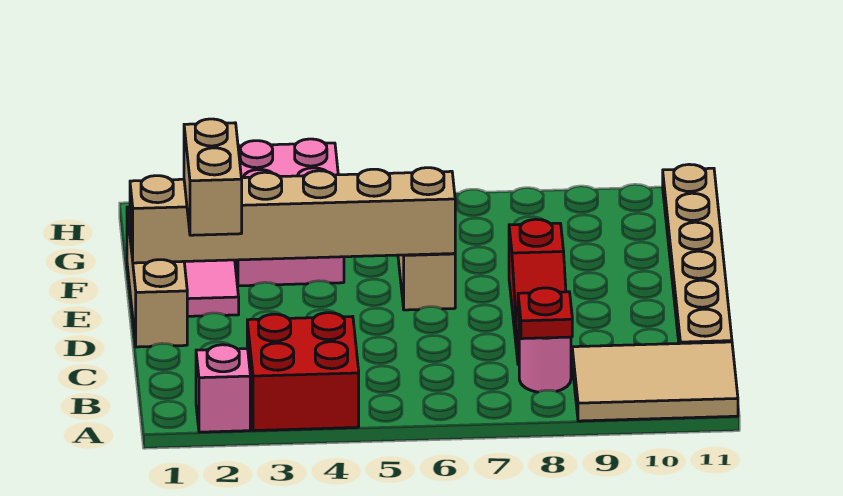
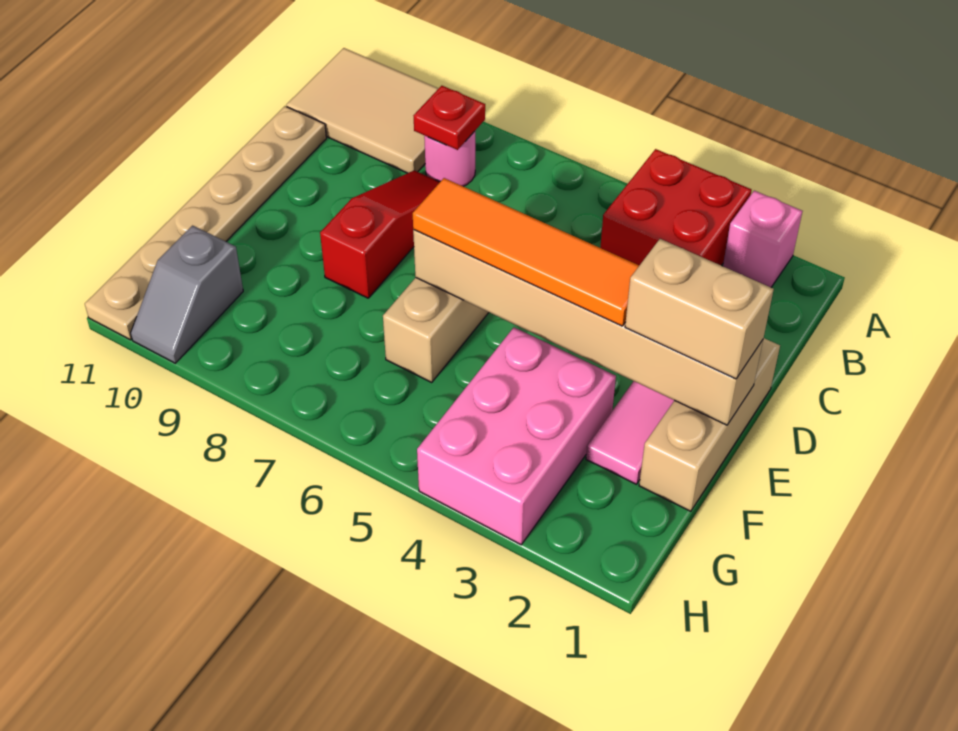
tan brick D2:E2 level 3 -> tan brick E1:E2 level 3
none -> orange tile E3:E6 level 3
none -> grey slope G10:H10 level 1 top G

